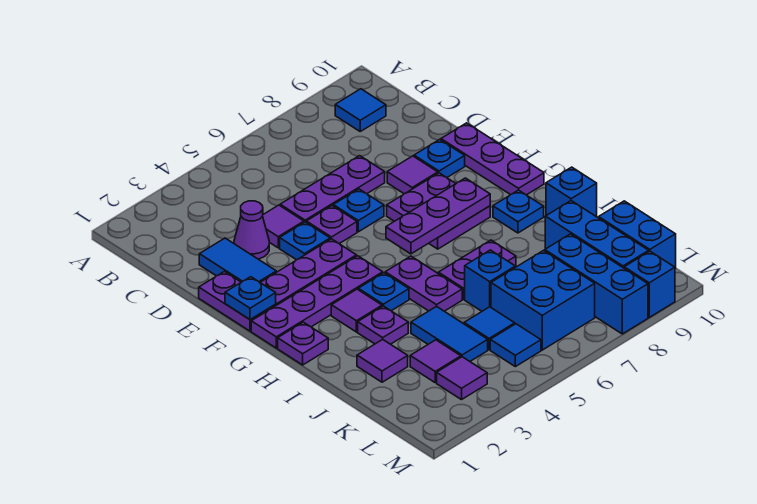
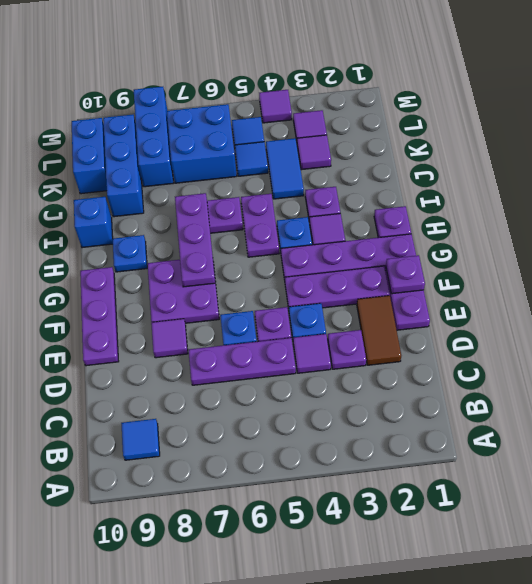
blue tile D2:E2 level 1 -> brown tile D2:E2 level 1
purple cone D3 level 1 -> purple plate D3 level 1
blue plate E9 level 1 -> none
blue plate F1 level 2 -> purple plate F1 level 2
purple plate G6:G8 level 2 -> purple plate G7:I7 level 2
purple tile J2 level 1 -> purple tile M4 level 1
blue brick J6 level 1 -> none
blue brick M9 level 1 -> none

